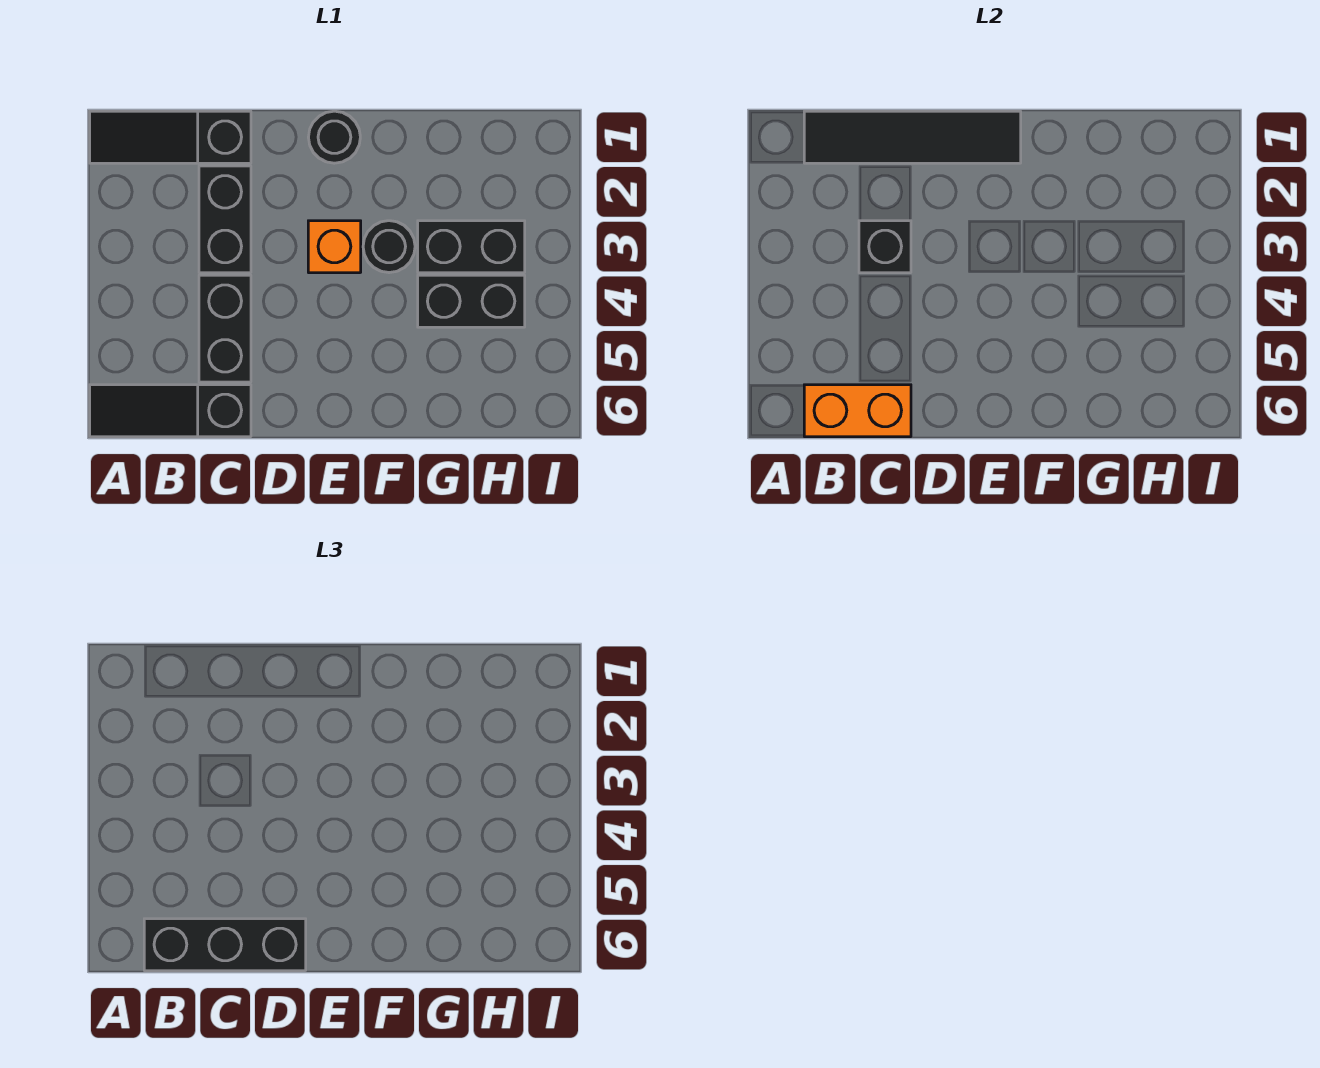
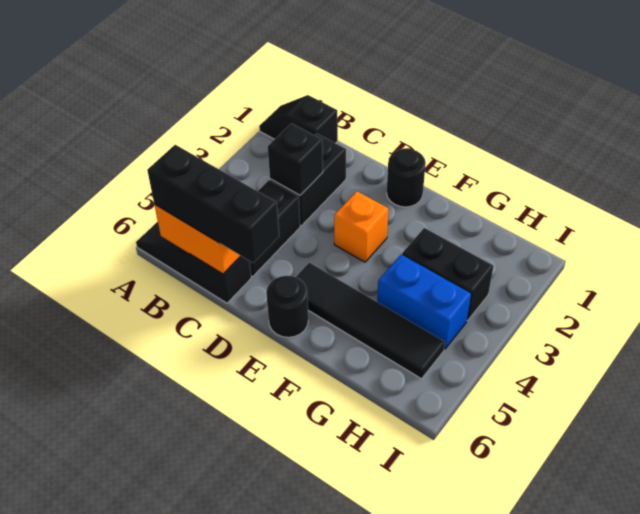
black slope A1:C1 level 1 top C -> black slope A1:B1 level 1 top B
black tile B1:E1 level 2 -> black tile E5:H5 level 1
black round brick F3 level 1 -> black round brick E6 level 1
black brick G4:H4 level 1 -> blue brick G4:H4 level 1

